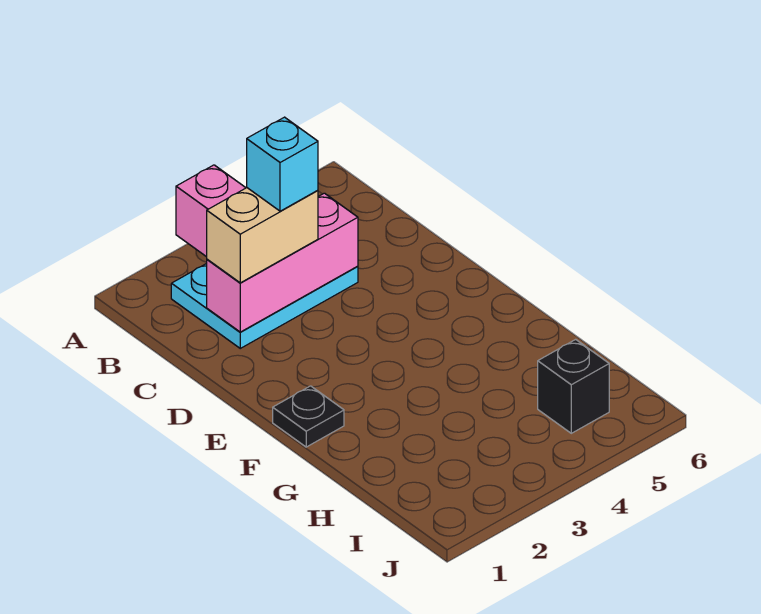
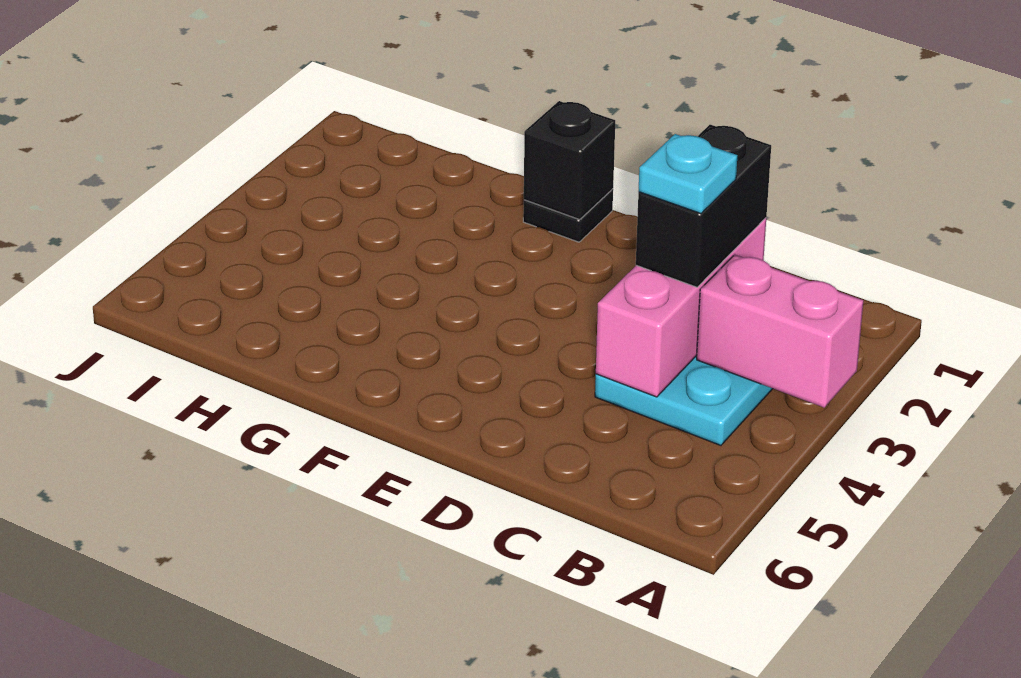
tan brick C2:C3 level 3 -> black brick C2:C3 level 3
cyan brick C3 level 4 -> cyan plate C3 level 4
black brick I5 level 1 -> black brick F1 level 2

